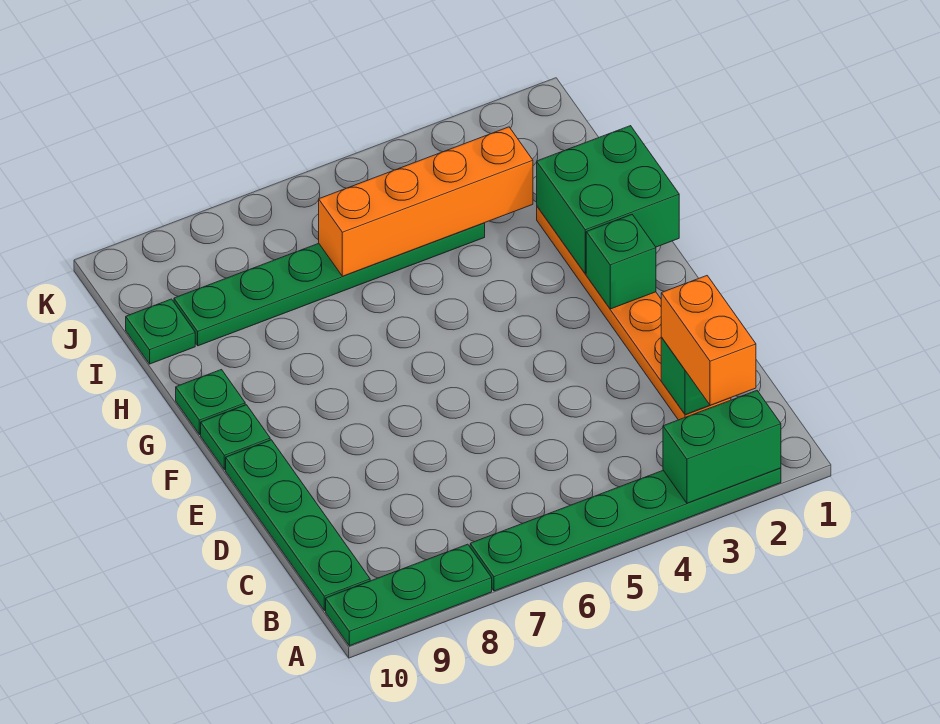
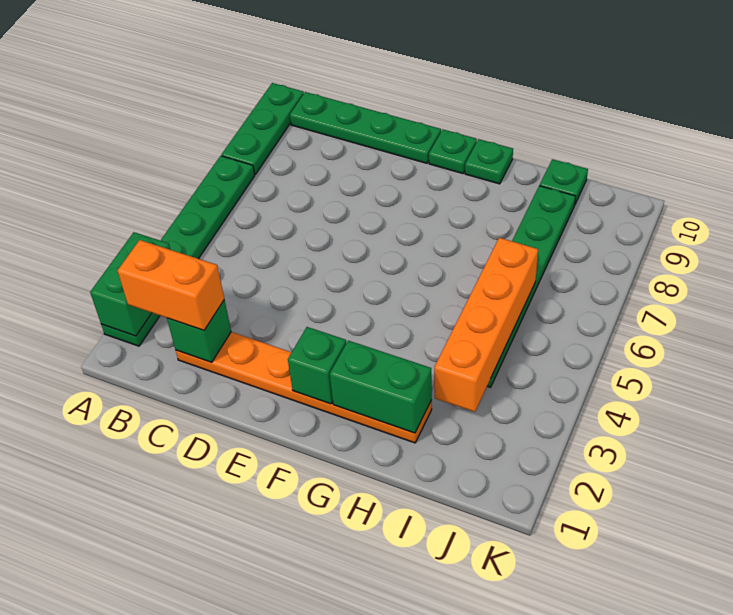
green brick G1:H2 level 2 -> green brick G2:H2 level 2

